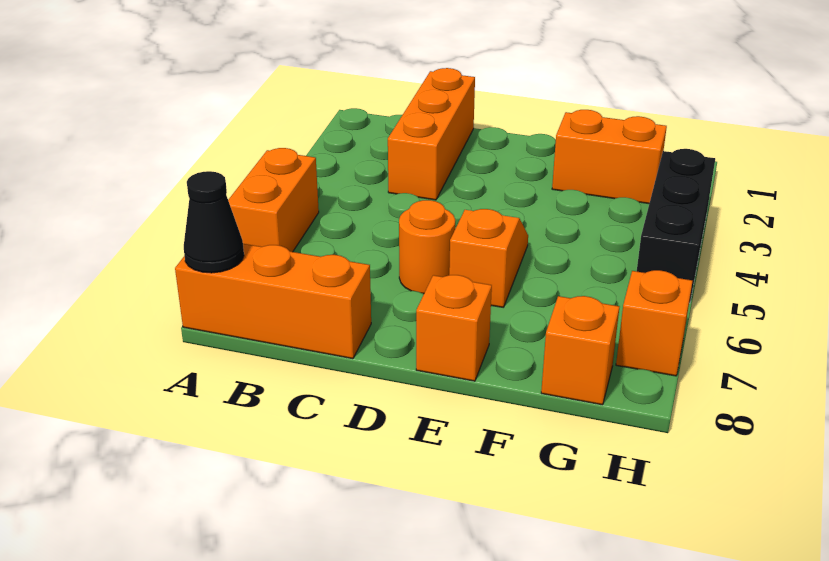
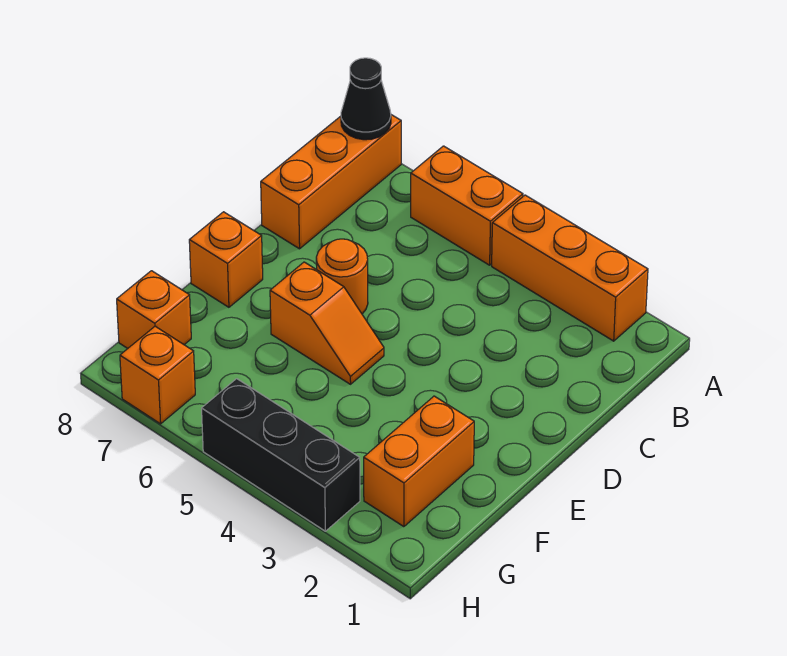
orange brick C1:C3 level 1 -> orange brick A2:A4 level 1

